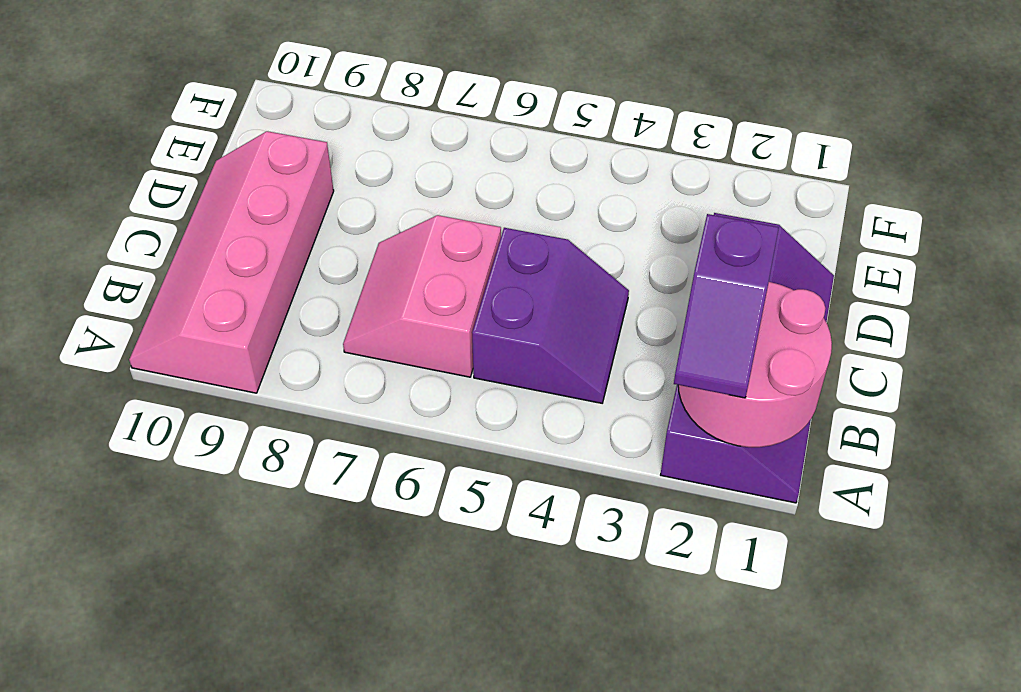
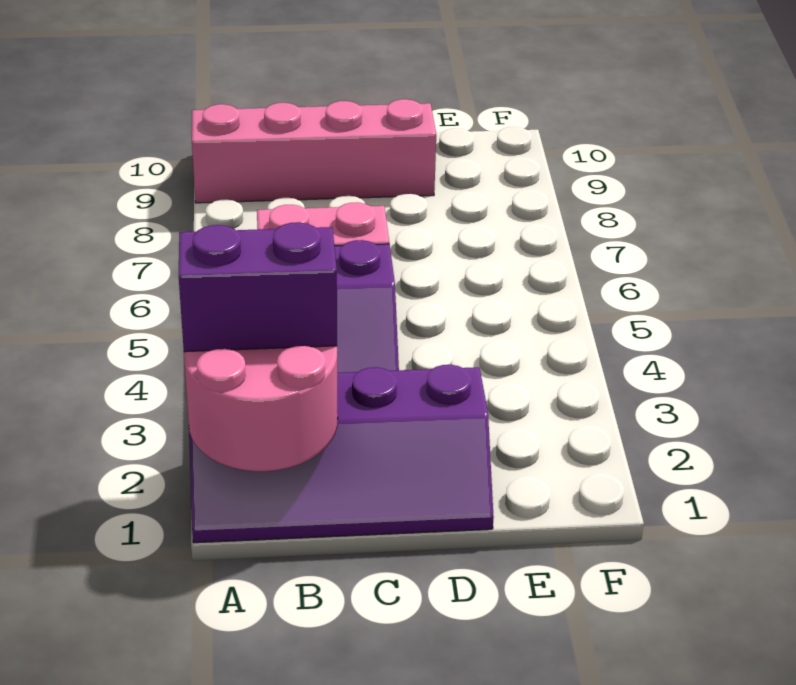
purple slope A2:B2 level 3 top B -> purple brick A2:B2 level 3

